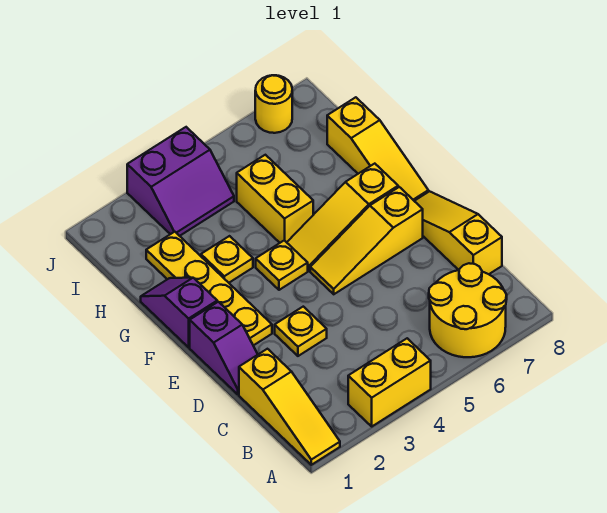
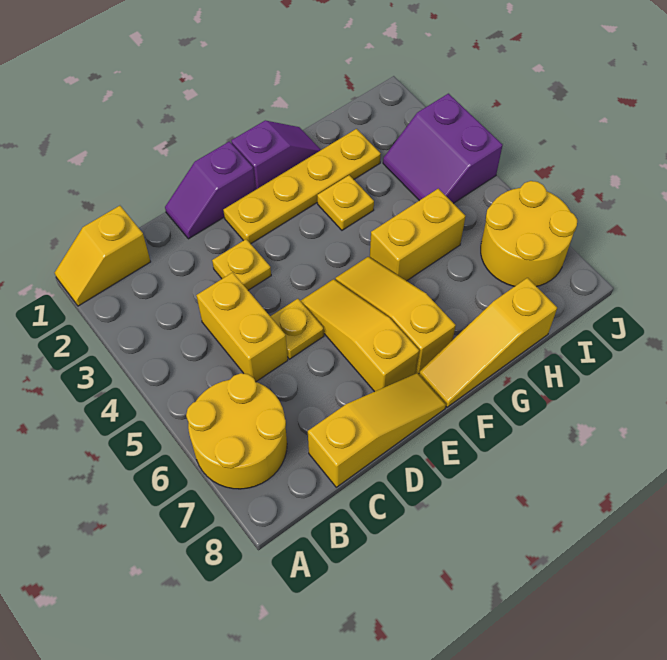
yellow slope A1:C1 level 1 top C -> yellow slope A1:B1 level 1 top B
yellow brick A3:A4 level 1 -> yellow brick C4:C5 level 1
yellow plate F4 level 1 -> yellow plate D5 level 1
yellow round brick J7 level 1 -> yellow round brick I6:J7 level 1

